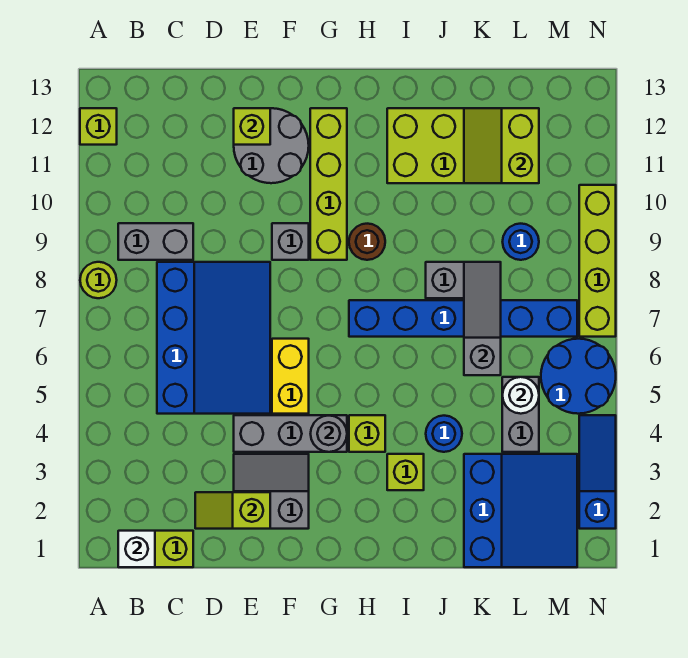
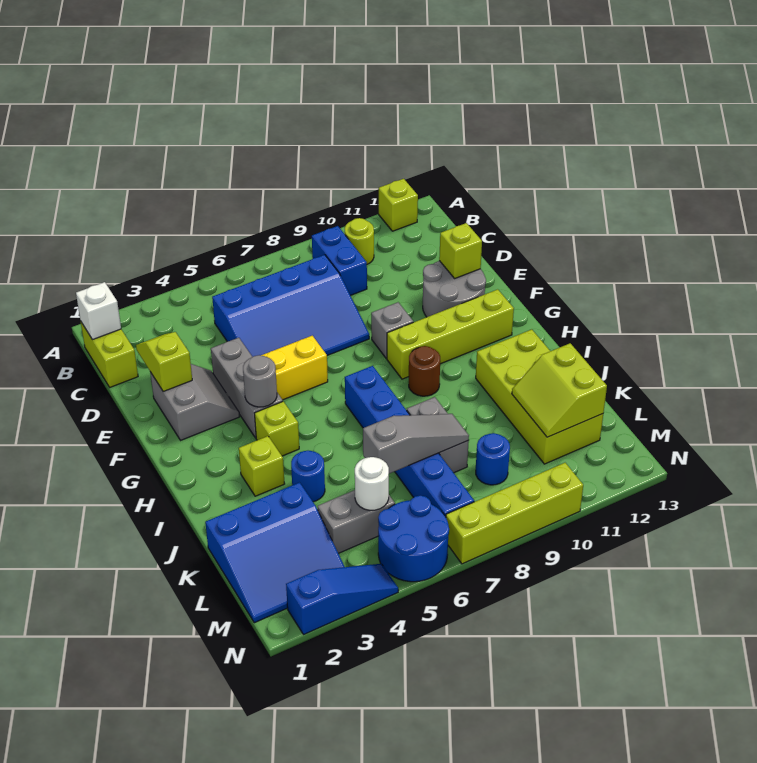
lime round brick A8 level 1 -> lime round brick B10 level 1
grey brick B9:C9 level 1 -> blue brick B9:C9 level 1
lime slope K11:L12 level 2 top L -> lime slope K11:L12 level 2 top 12

